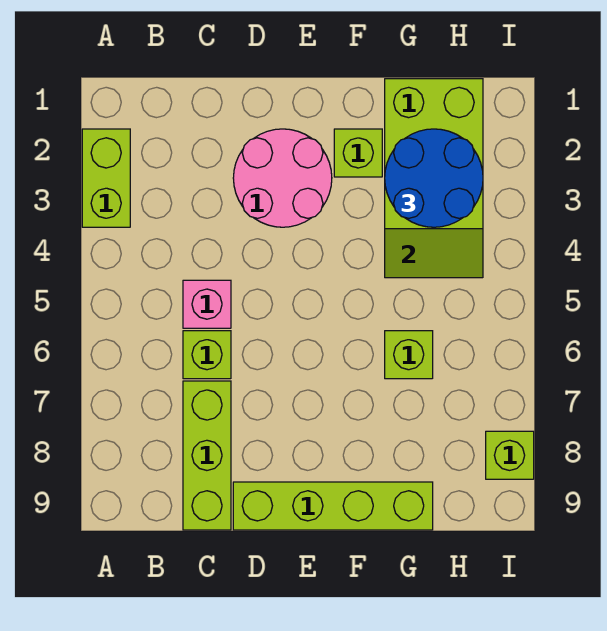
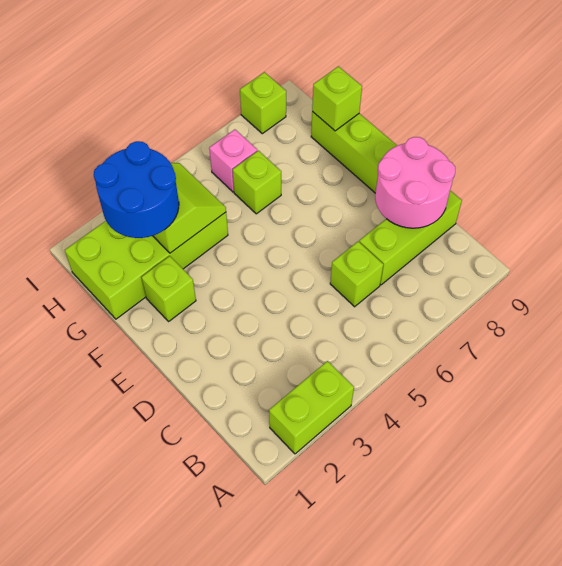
pink brick C5 level 1 -> pink brick H6 level 1
pink round brick D2:E3 level 1 -> pink round brick C8:D9 level 2
none -> lime brick G9 level 2

